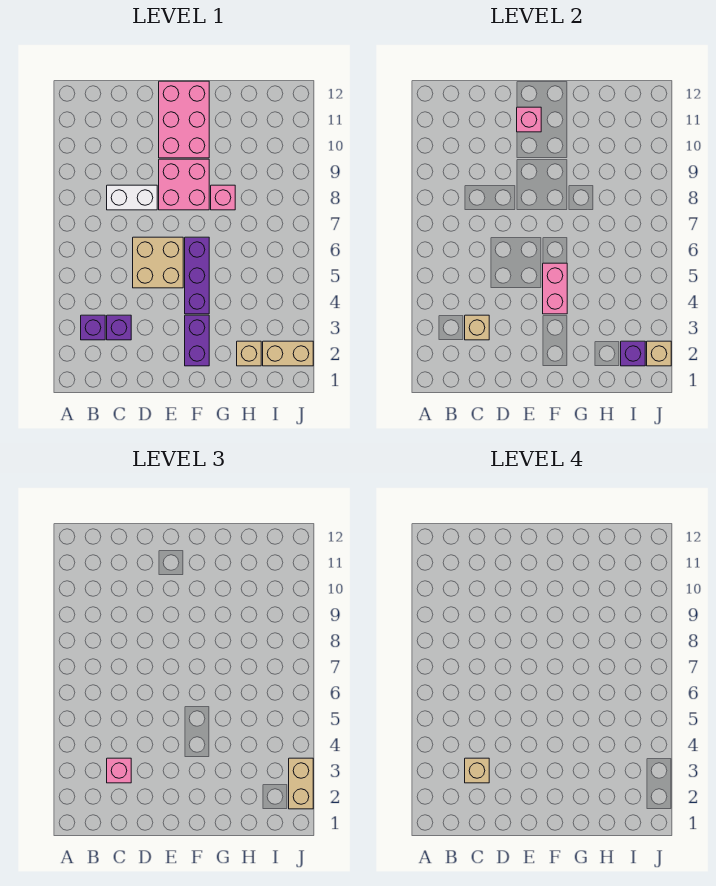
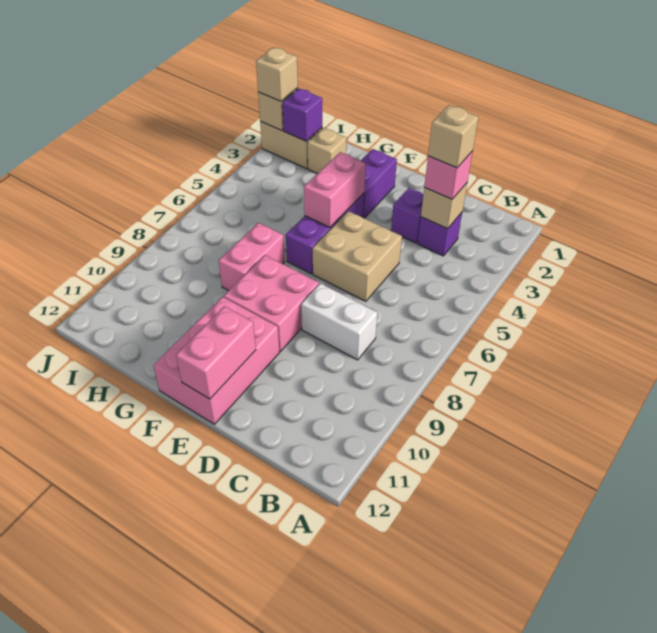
purple brick B3 level 1 -> purple brick D3 level 1
pink brick E11 level 2 -> pink brick E11:E12 level 2
pink brick G8 level 1 -> pink brick G7:G8 level 1
tan brick J2:J3 level 3 -> tan brick J2 level 3

